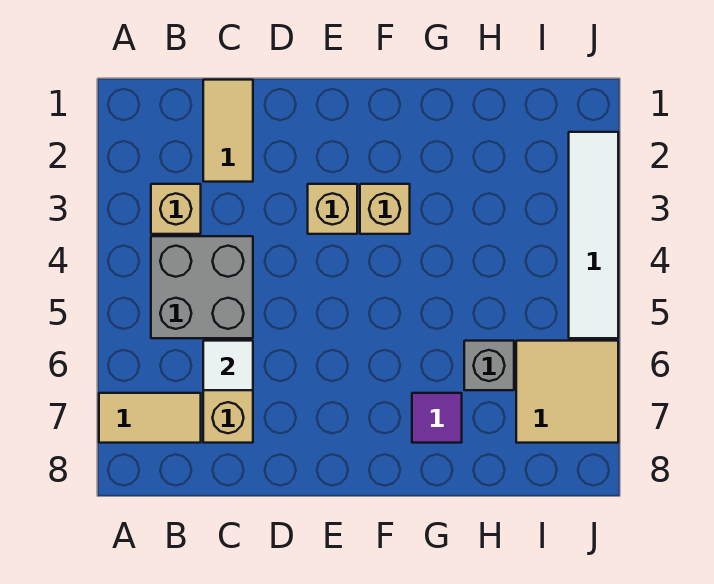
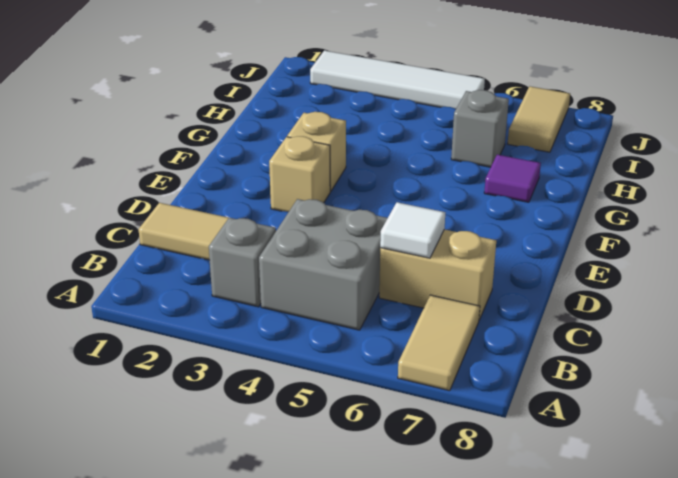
tan brick B3 level 1 -> grey brick B3 level 1
tan tile I6:J7 level 1 -> tan tile I7:J7 level 1

